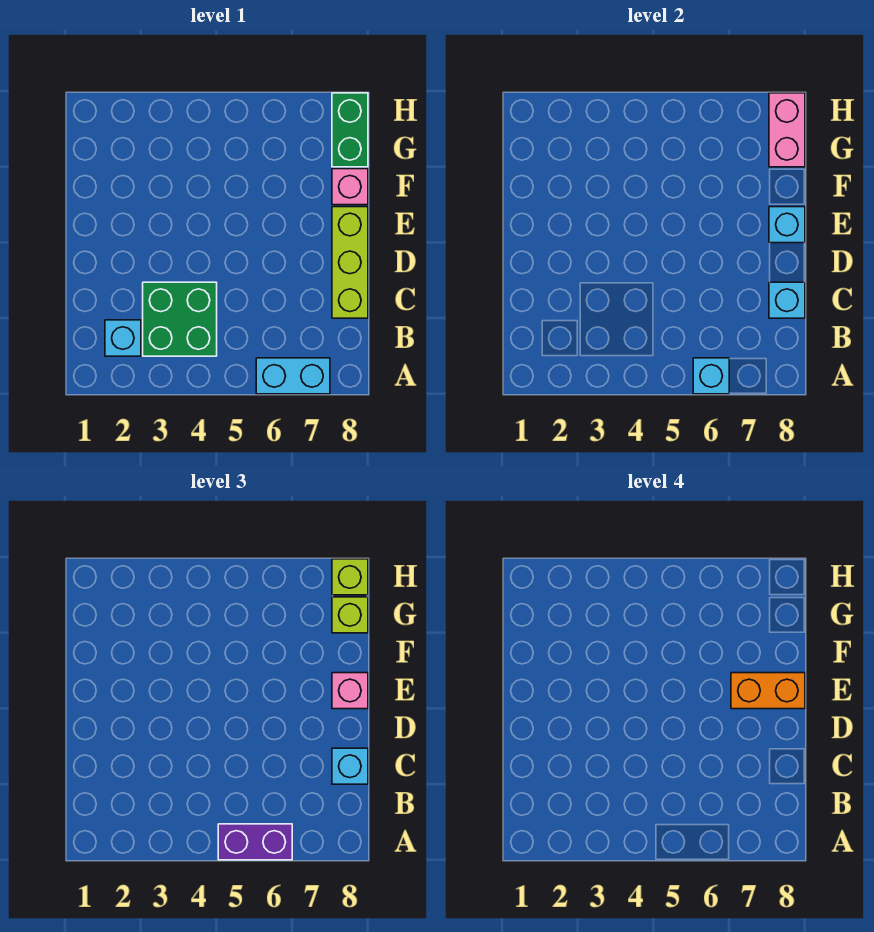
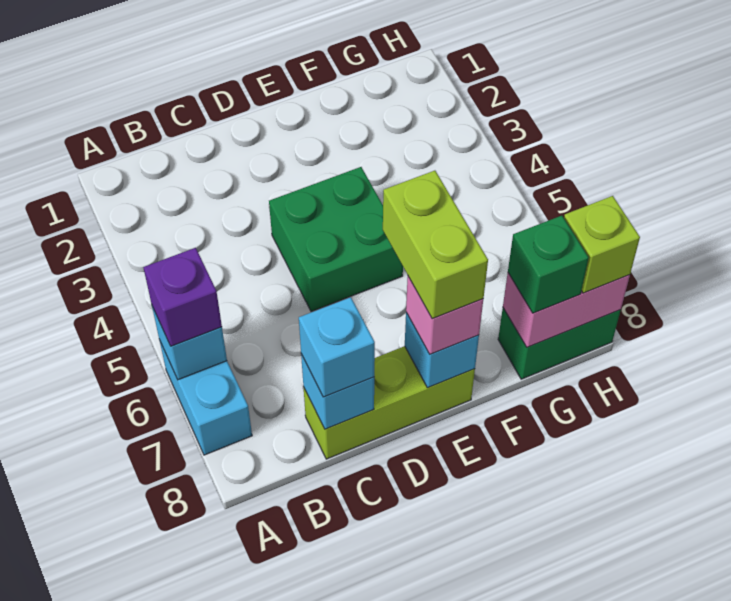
purple brick A5:A6 level 3 -> purple brick A6 level 3
cyan brick B2 level 1 -> none
green brick B3:C4 level 1 -> green brick D4:E5 level 1
orange brick E7:E8 level 4 -> lime brick E7:E8 level 4
pink brick F8 level 1 -> none
lime brick G8 level 3 -> green brick G8 level 3

